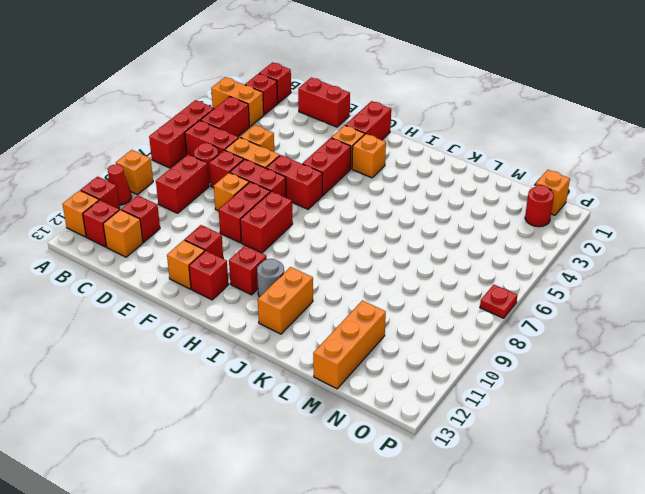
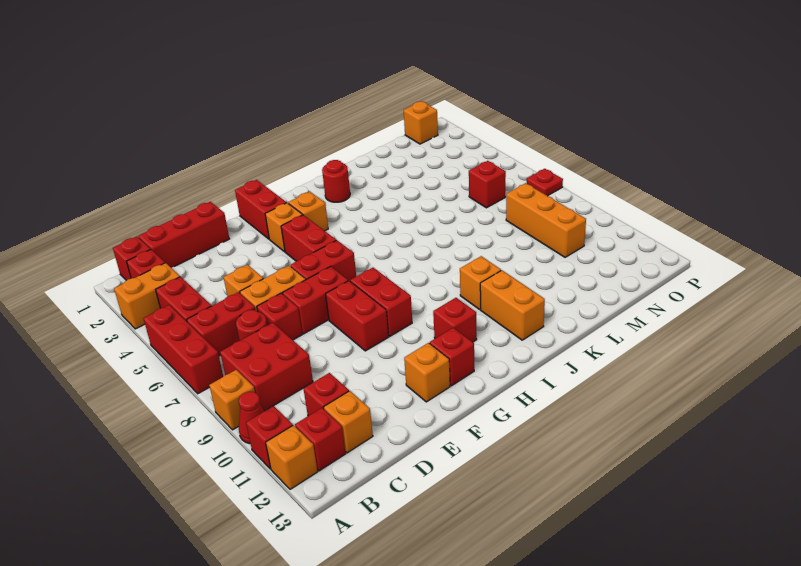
red brick C8:C9 level 1 -> red brick B8:C9 level 1
red brick D1:E1 level 1 -> red brick C1:E1 level 1
orange brick E8 level 1 -> orange brick J10 level 1
red brick F11 level 1 -> red brick N6 level 1
grey round brick I11 level 1 -> none
orange brick M11:M13 level 1 -> orange brick N8:N10 level 1
red round brick O2 level 1 -> red round brick J2 level 1

